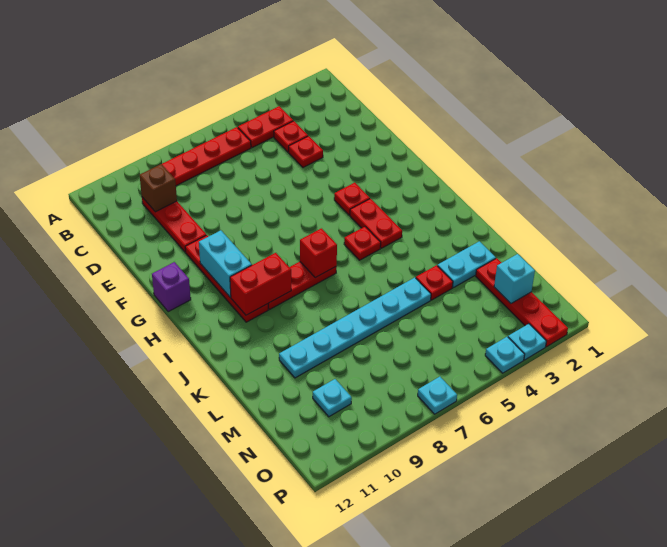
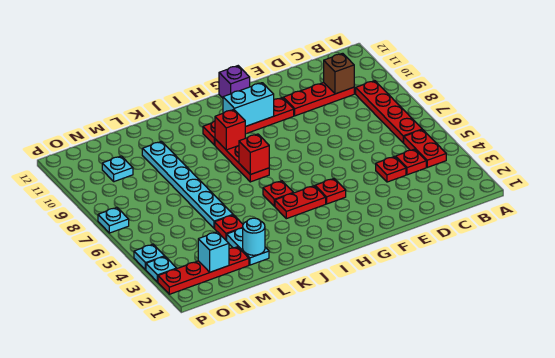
red brick I9:I10 level 2 -> red brick I9 level 2
none -> cyan round brick L2 level 2

